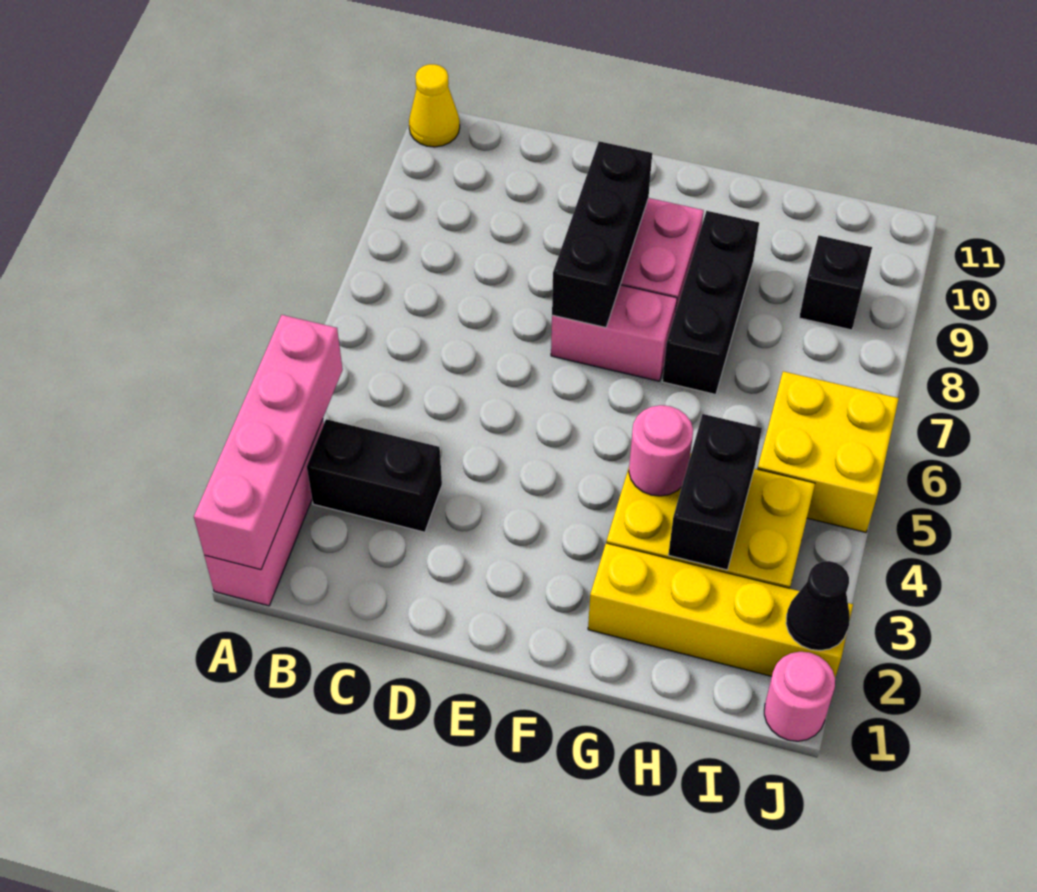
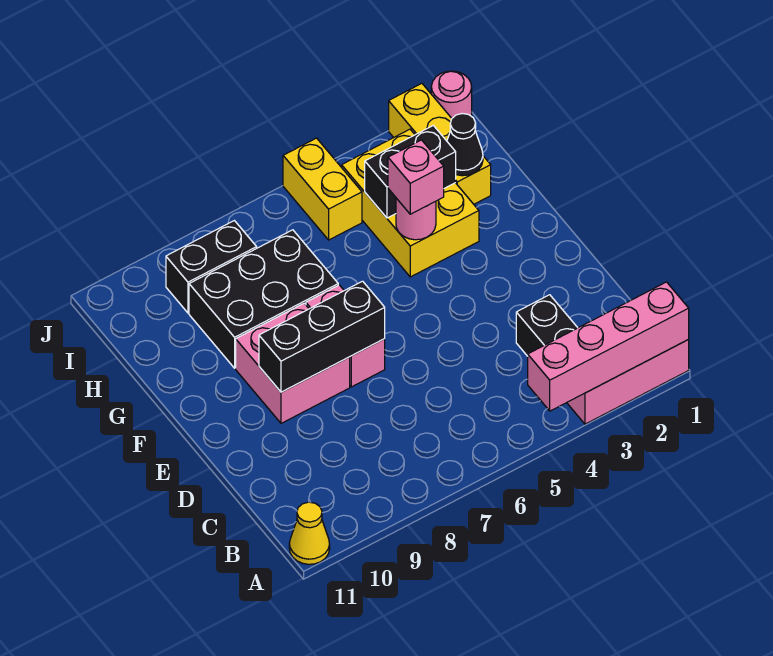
yellow brick G2:J2 level 1 -> yellow brick H2:J2 level 1
none -> pink brick G4 level 3
black brick G7:G9 level 1 -> black brick G7:H9 level 1
yellow brick I5:J6 level 1 -> yellow brick I5:J5 level 1
black brick I9 level 1 -> black brick I8:I9 level 1
black cone J2 level 2 -> black cone H2 level 2

